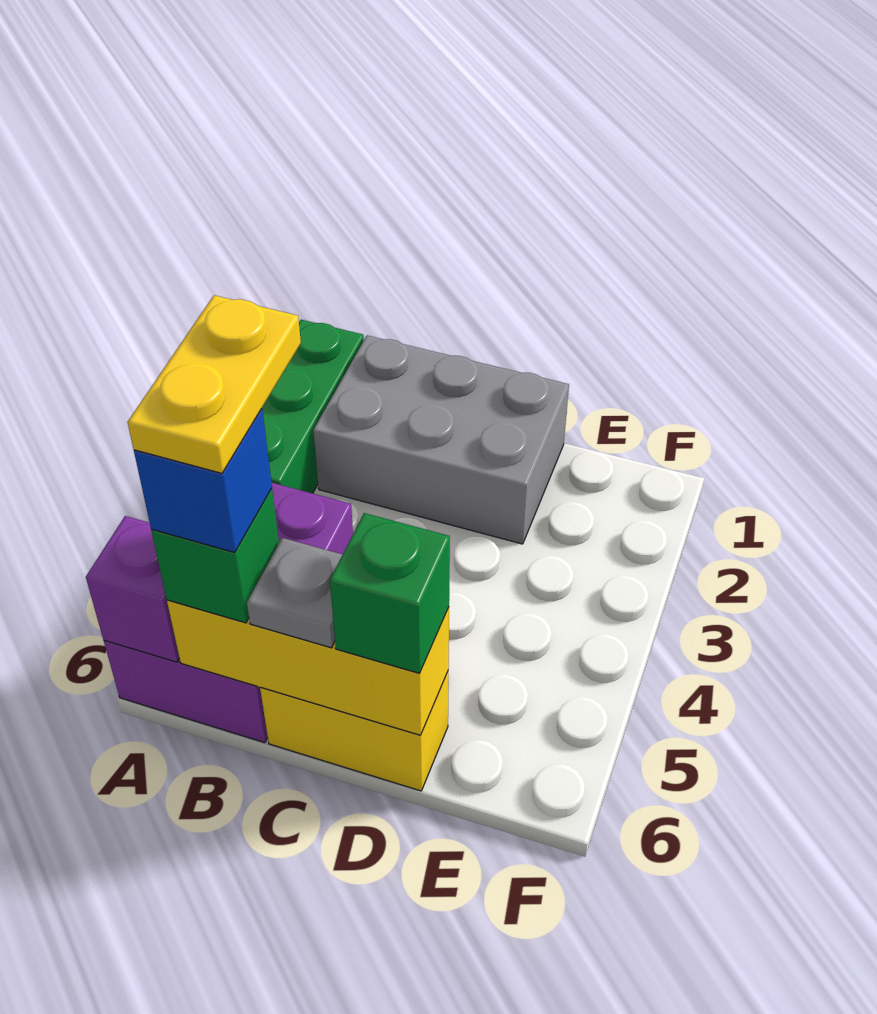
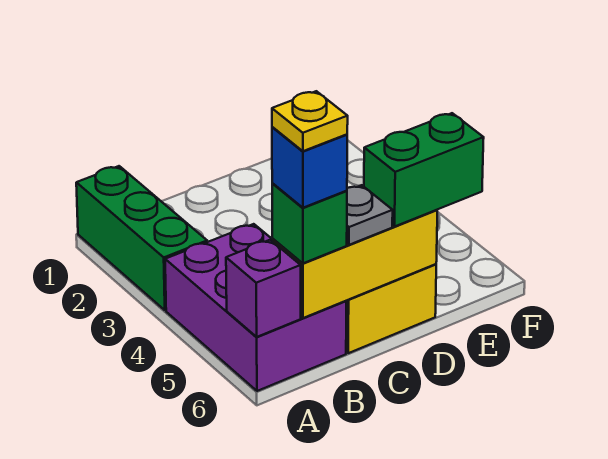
grey brick B1:D2 level 1 -> none
yellow plate B5:B6 level 5 -> yellow plate B6 level 5
green brick D6 level 3 -> green brick D6:E6 level 3

